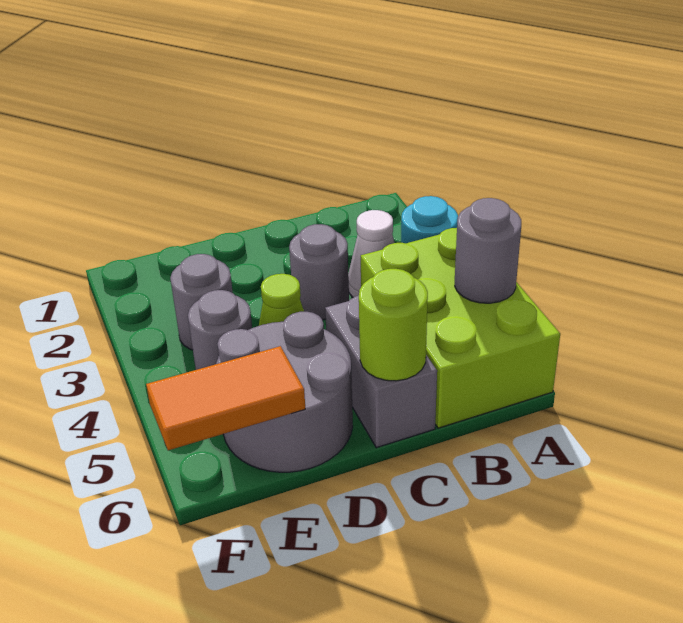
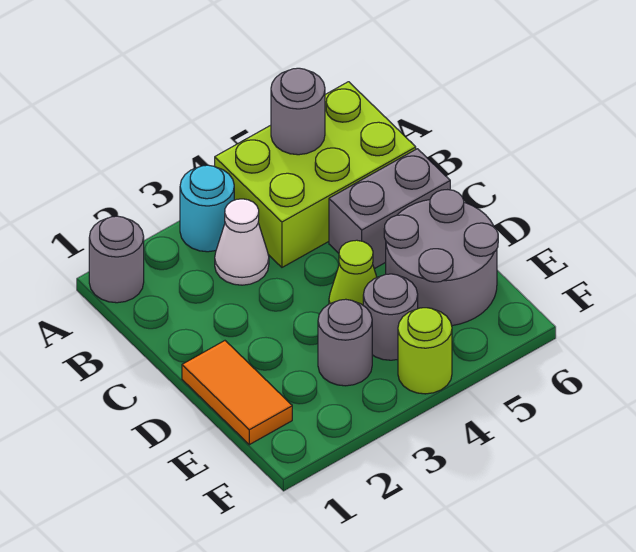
grey round brick C3 level 1 -> grey round brick A1 level 1
lime round brick C6 level 2 -> lime round brick F4 level 1
orange tile E6:F6 level 2 -> orange tile D1:E1 level 1

